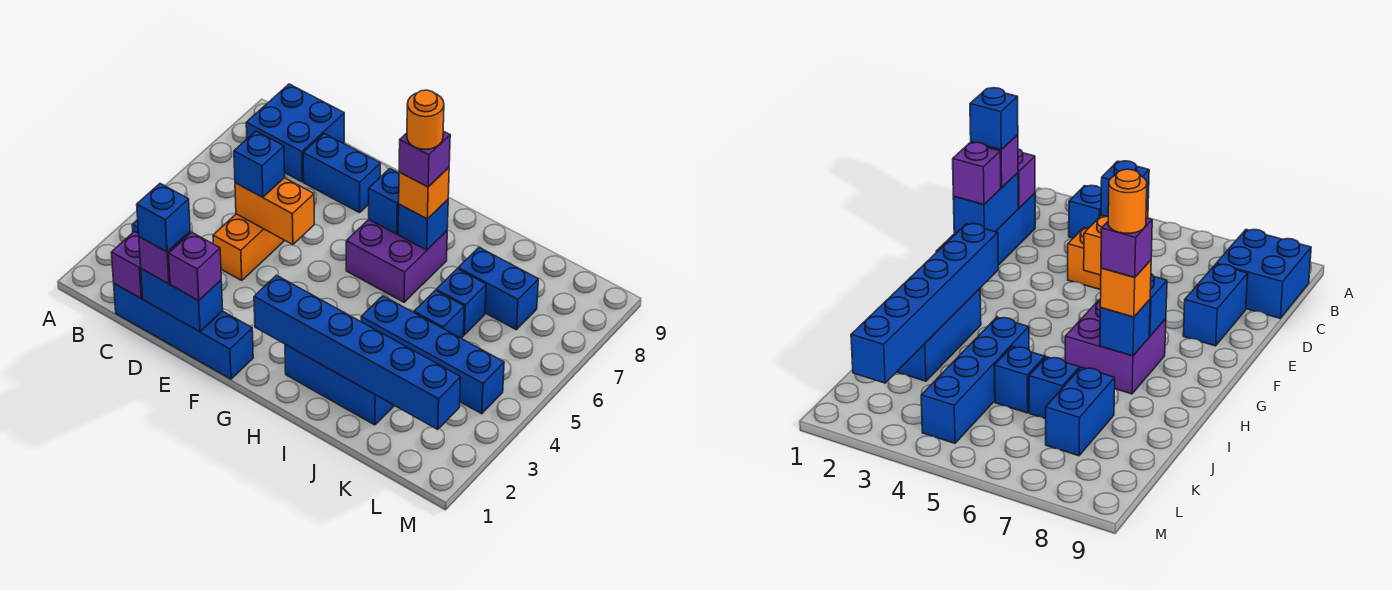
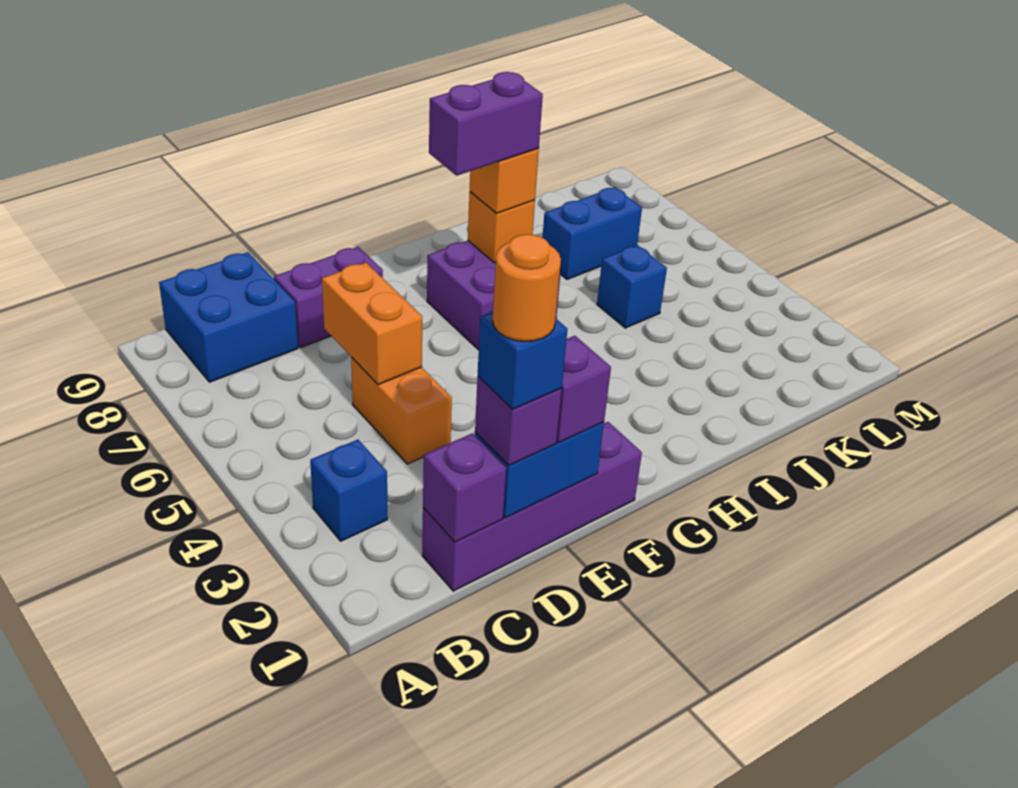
blue brick C1:F1 level 1 -> purple brick C1:F1 level 1
orange brick D5:E5 level 2 -> orange brick D5:D6 level 2
blue brick D5 level 3 -> none
blue brick D8:E8 level 1 -> purple brick D8:E8 level 1
blue brick G2:L2 level 2 -> none
blue brick G7 level 2 -> none
blue brick H2:J2 level 1 -> none
blue brick H7 level 2 -> orange brick H7 level 2
purple brick H7 level 4 -> purple brick G7:H7 level 4
orange round brick H7 level 5 -> orange round brick D1 level 5
blue brick I4:L4 level 1 -> none
blue brick J6 level 1 -> none

